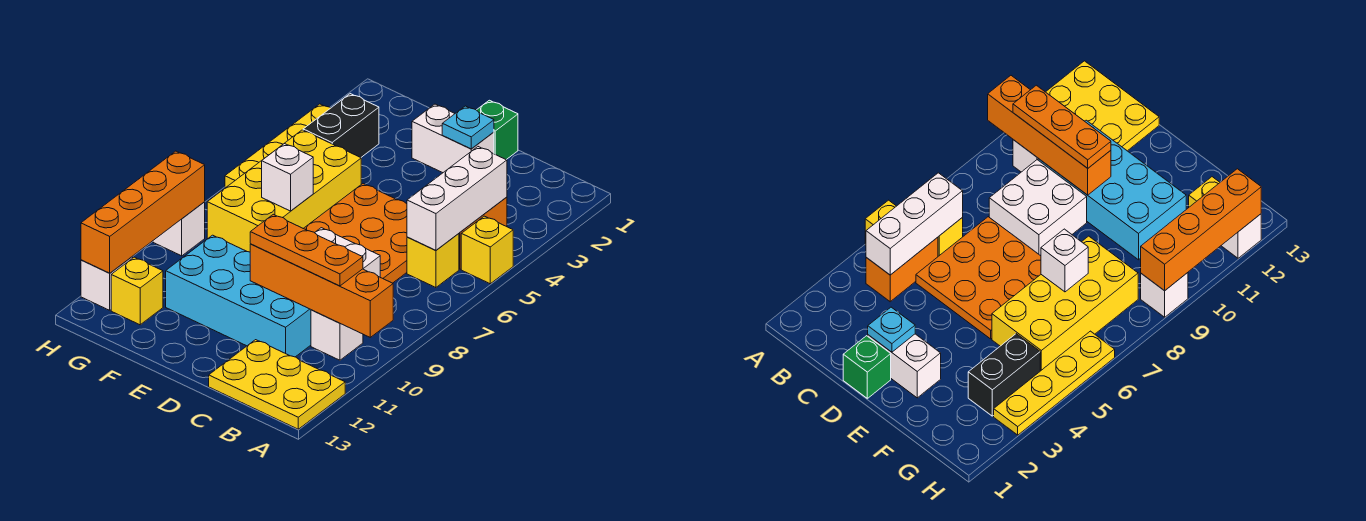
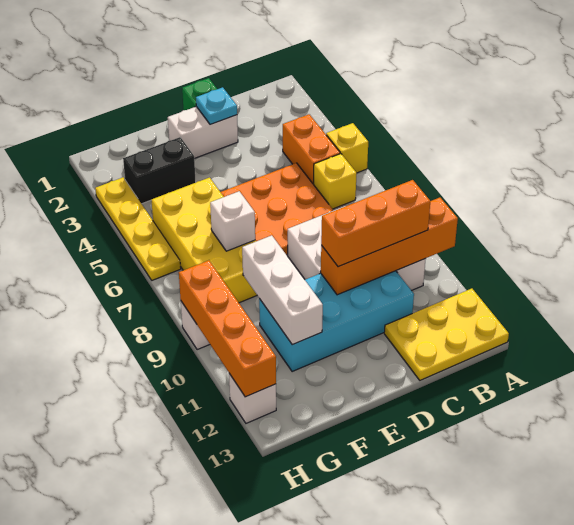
white brick B4:B6 level 2 -> white brick F9:F11 level 2
orange plate B10:D10 level 3 -> orange brick B10:D10 level 3
black brick G3:G4 level 1 -> black brick F3:G3 level 1
yellow brick G12 level 1 -> none

